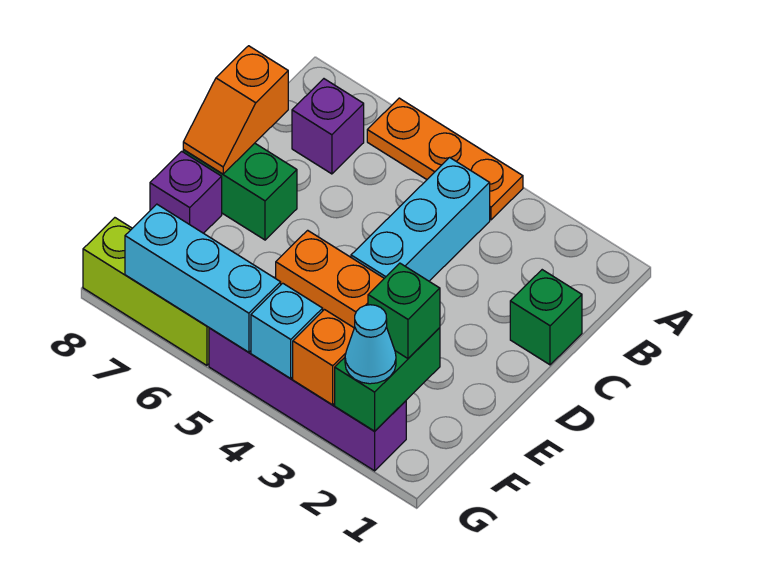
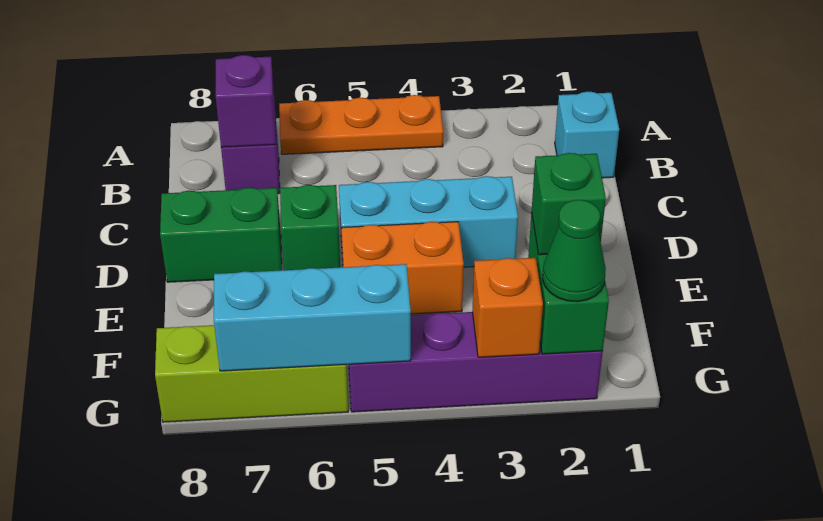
cyan brick B4:D4 level 1 -> cyan brick D3:D5 level 1
green brick C1 level 1 -> green brick D6 level 1
orange slope C8:D8 level 2 top C -> none
purple brick E8 level 1 -> purple brick B7 level 2
cyan cone G2 level 3 -> green cone G2 level 3
cyan brick G4 level 2 -> cyan brick B1 level 1

